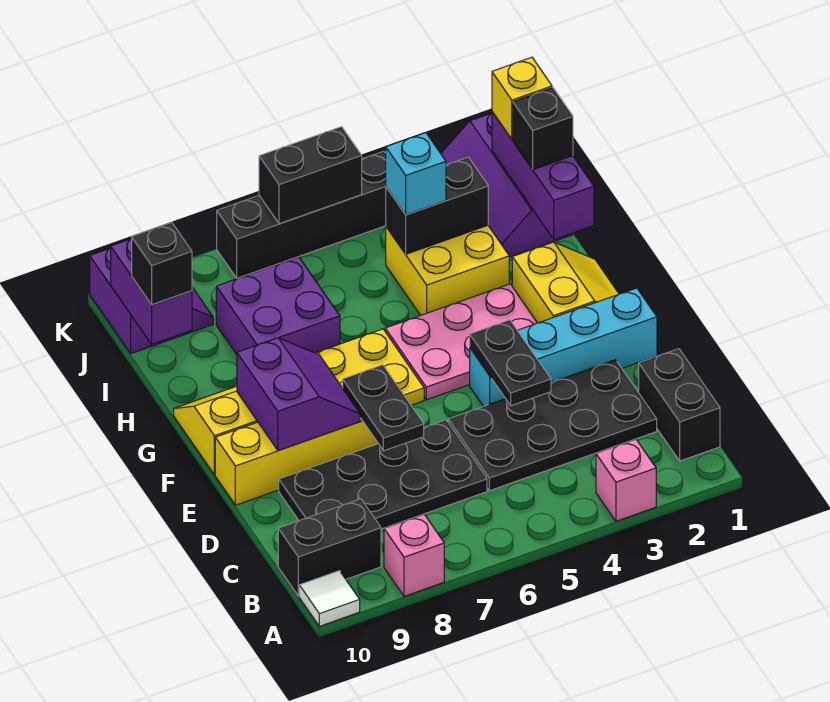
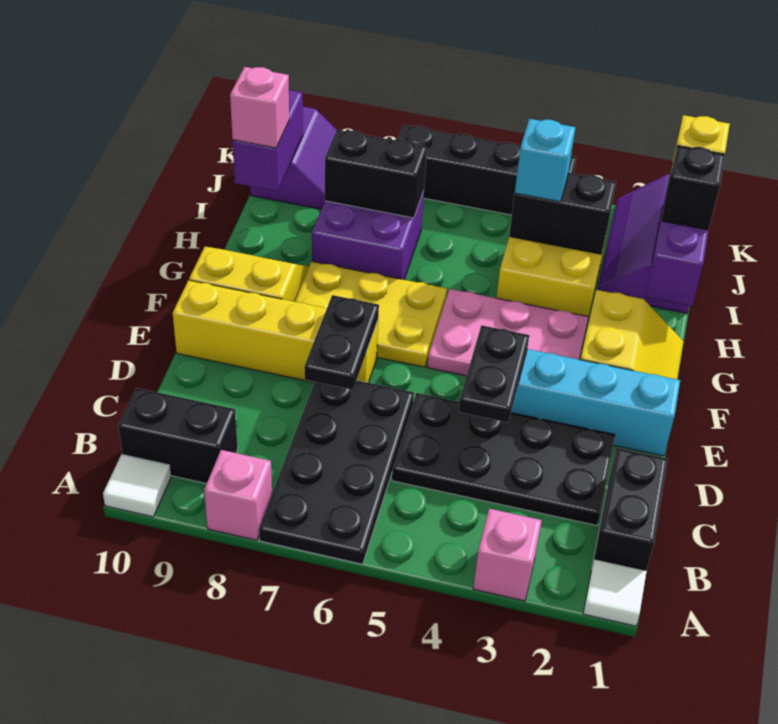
none -> white tile A1 level 1
black plate C6:D9 level 1 -> black plate A6:D7 level 1
purple slope E8:F9 level 2 top 9 -> none
black brick I10 level 3 -> pink brick I10 level 3
black brick K5:K6 level 2 -> black brick I7:I8 level 2

